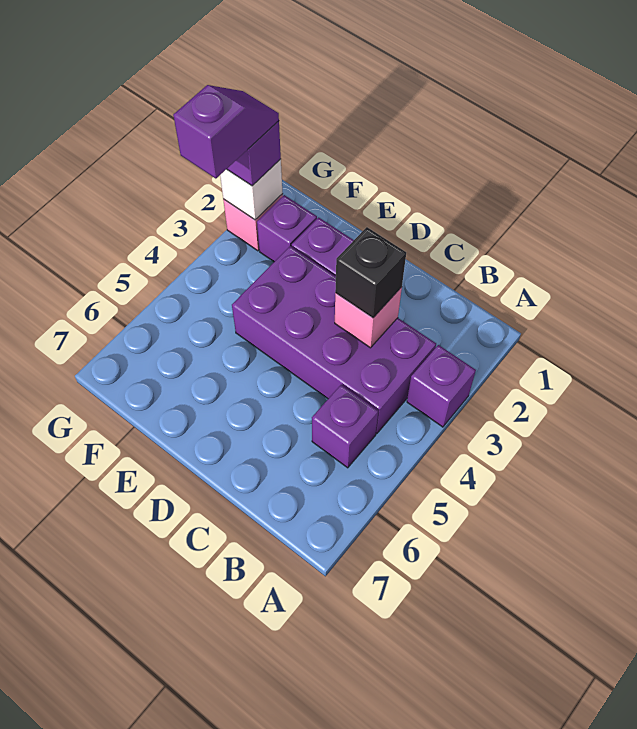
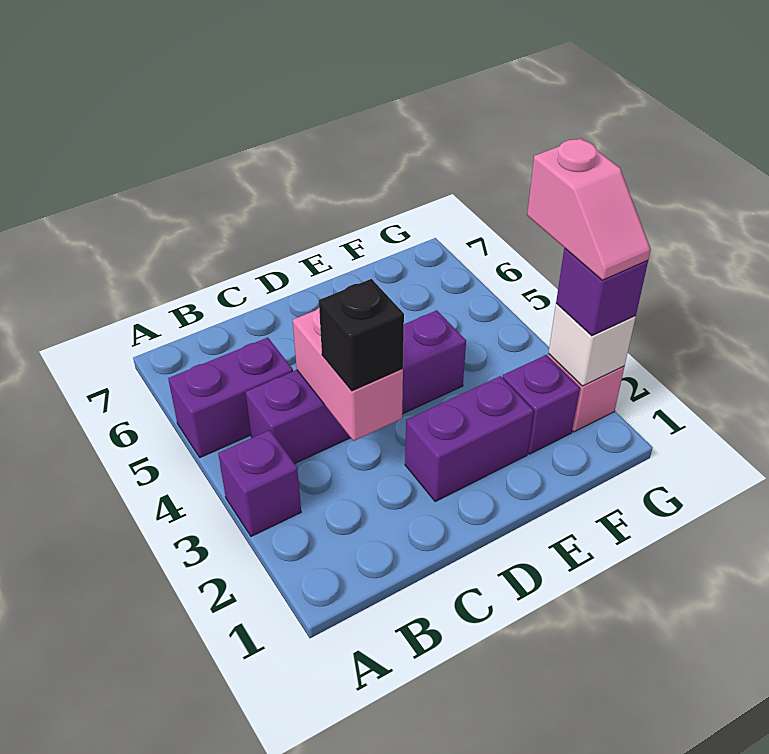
purple brick B3:E4 level 1 -> purple brick B4:E4 level 1
purple brick B5 level 1 -> purple brick A5:B5 level 1
pink brick C3 level 2 -> pink brick C3:C4 level 2
purple slope G2:G3 level 4 top 3 -> pink slope G2:G3 level 4 top 3

